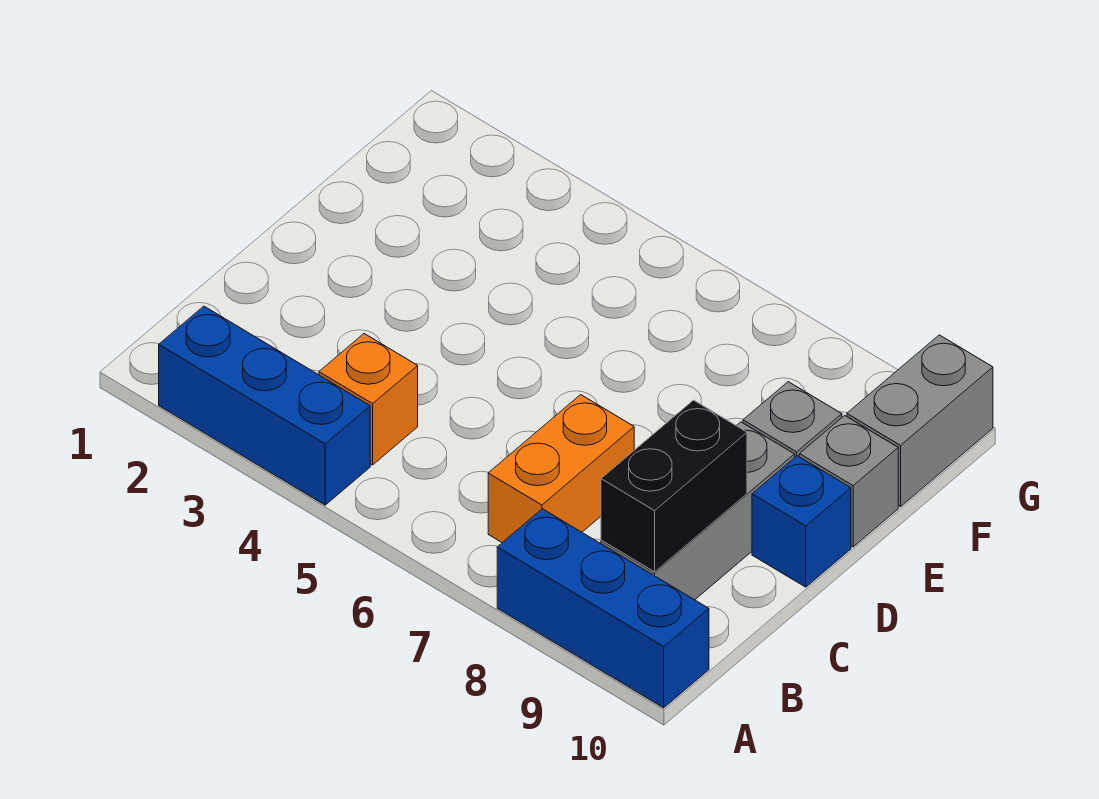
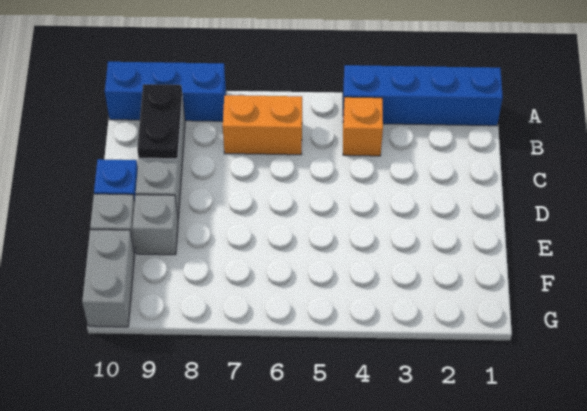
blue brick A2:A4 level 1 -> blue brick A1:A4 level 1
orange brick B7:C7 level 1 -> orange brick B6:B7 level 1
black brick B9:C9 level 2 -> black plate B9:C9 level 2

